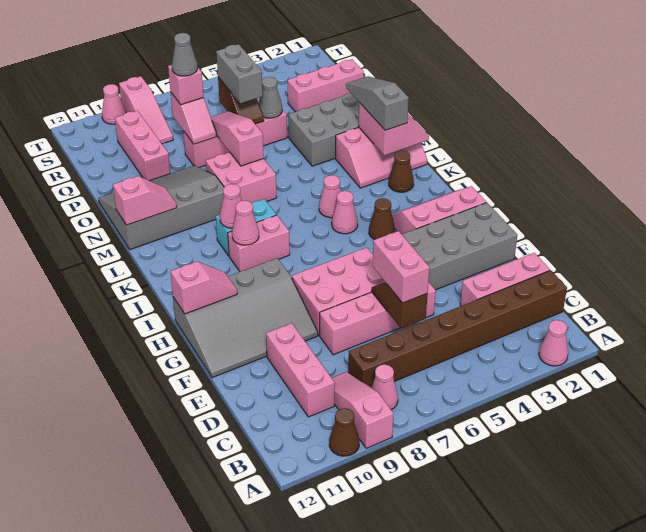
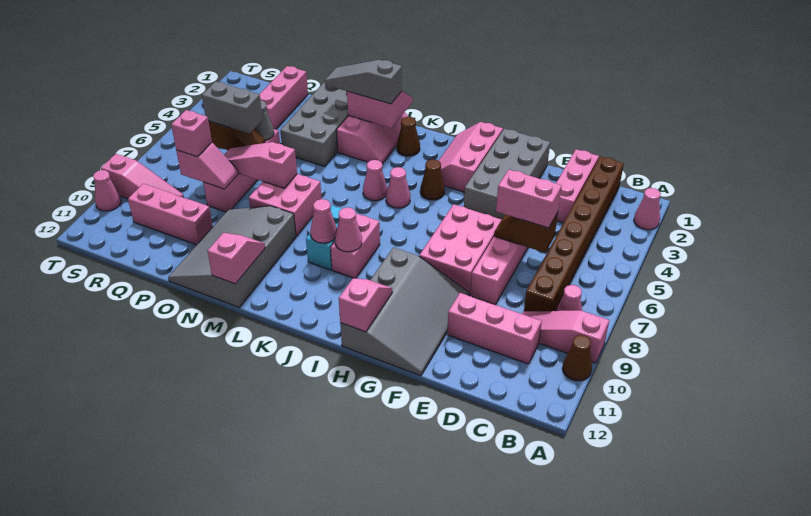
grey cone Q8 level 4 -> none

